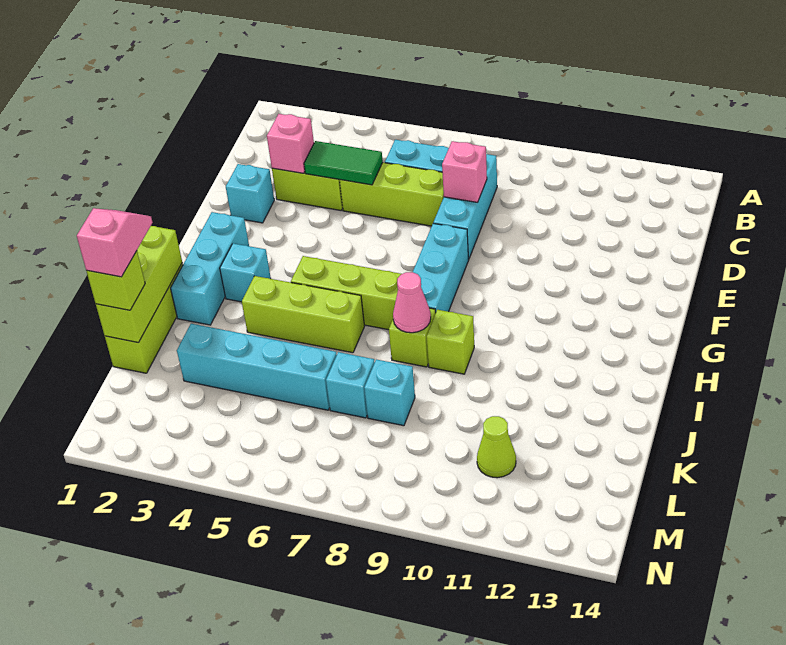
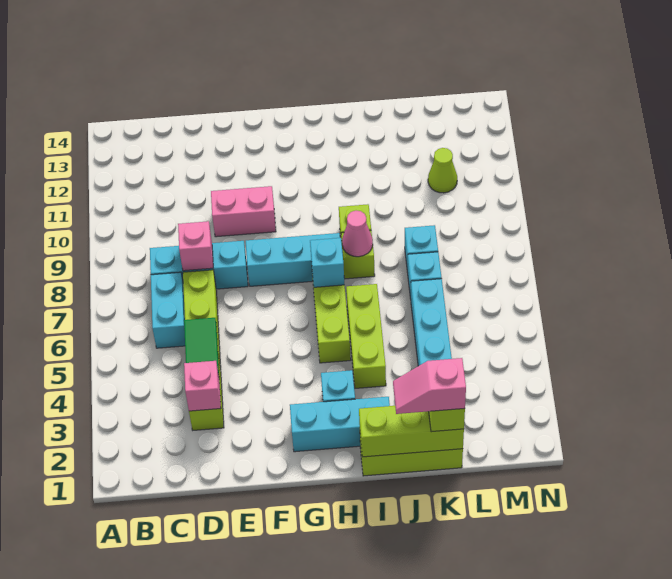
cyan brick E2 level 1 -> cyan brick H7 level 2
none -> pink brick E10:F10 level 1

